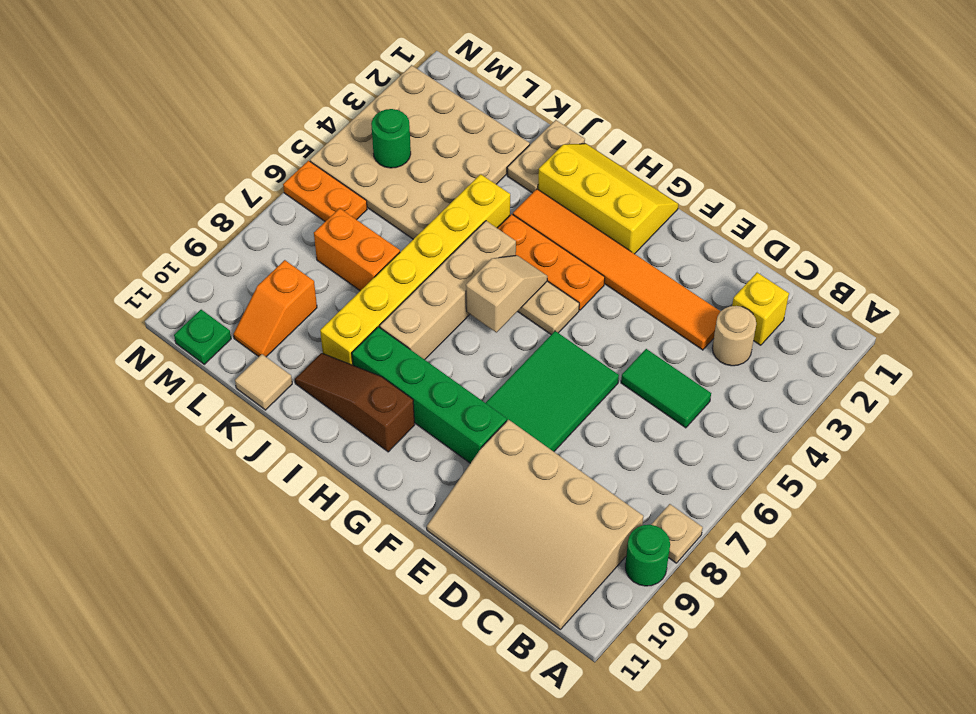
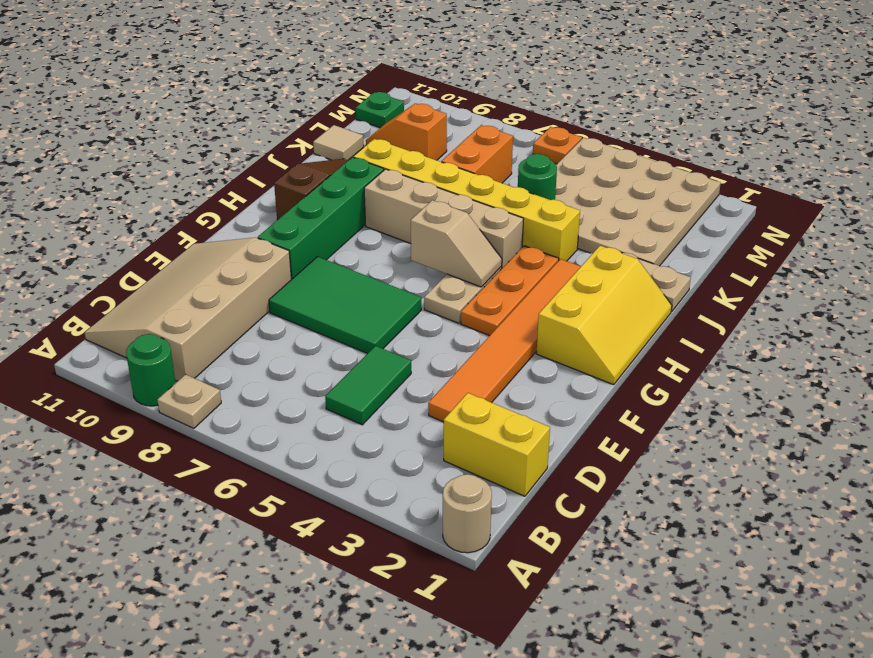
yellow brick C2 level 1 -> yellow brick C1:C2 level 1
tan round brick C3 level 1 -> tan round brick A1 level 1
green round brick M4 level 2 -> green round brick K5 level 2
orange plate M6:N6 level 1 -> orange plate N6 level 1

